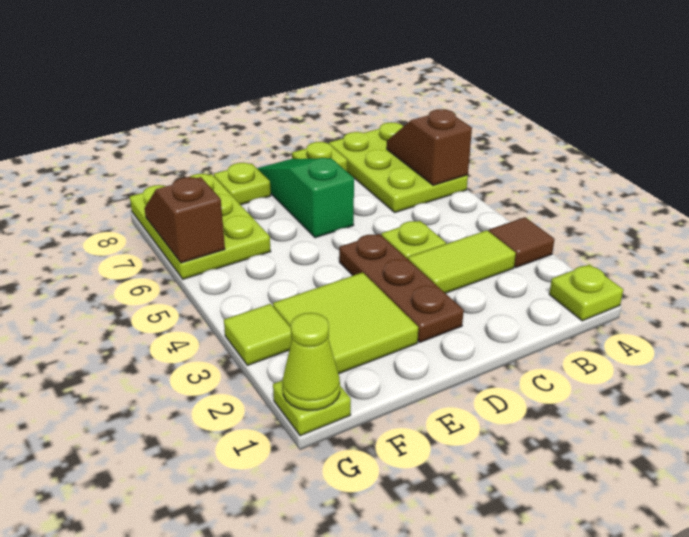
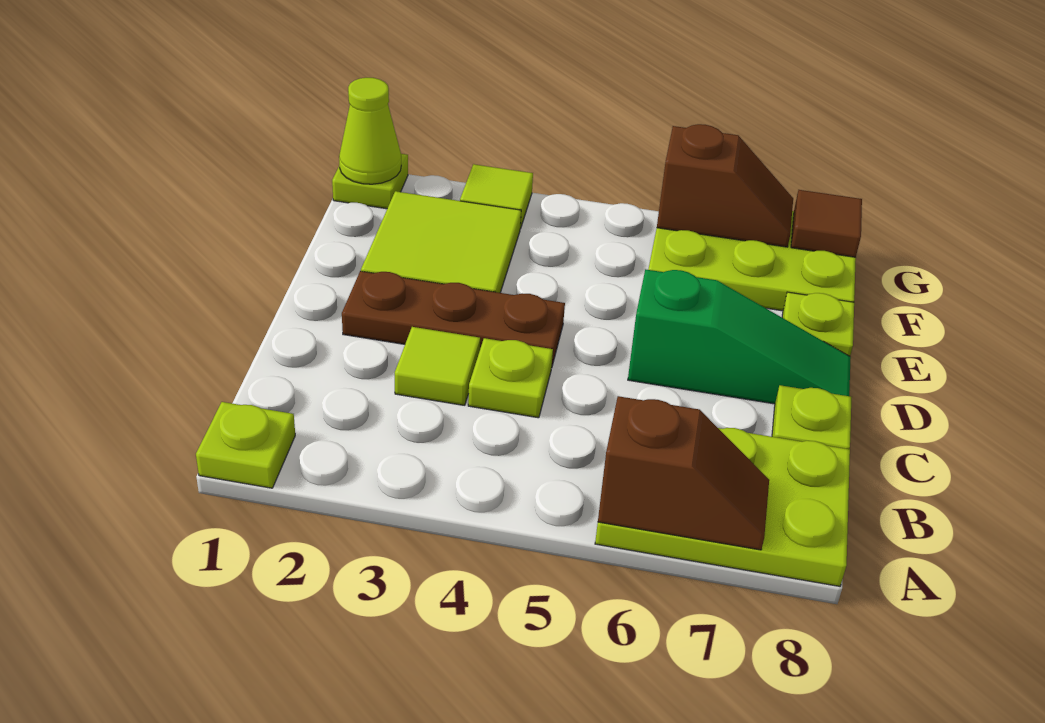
brown tile A3 level 1 -> brown tile G8 level 2
lime tile B3:C3 level 1 -> lime tile C3 level 1

